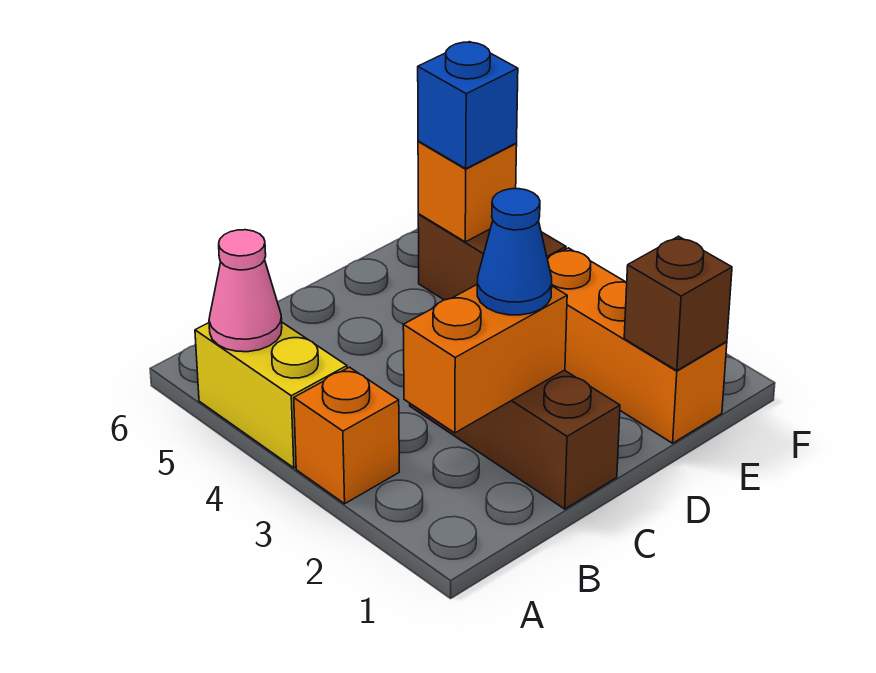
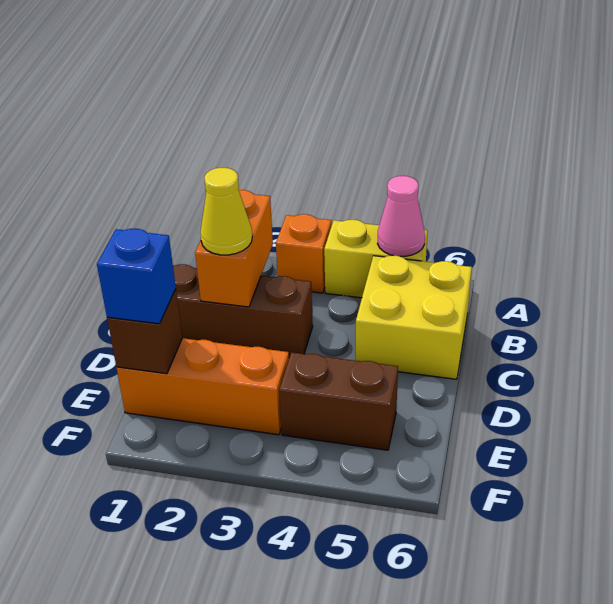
none -> yellow brick B5:C6 level 1
blue cone C2 level 3 -> yellow cone C2 level 3
orange brick E5 level 2 -> none
blue brick E5 level 3 -> blue brick E1 level 3

